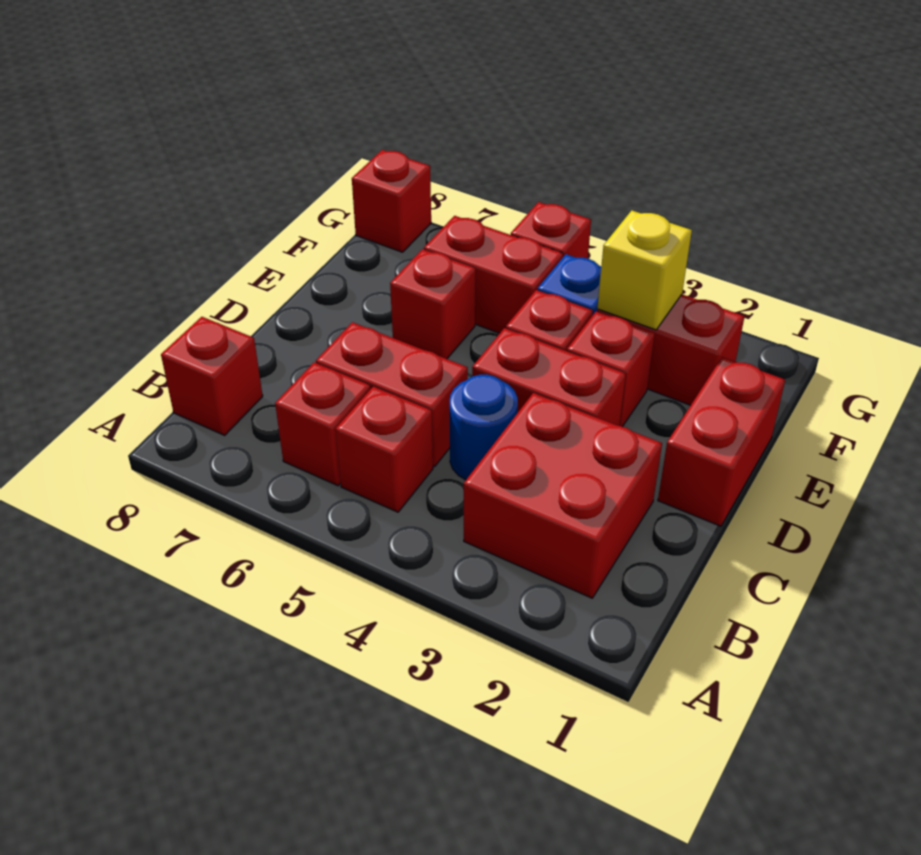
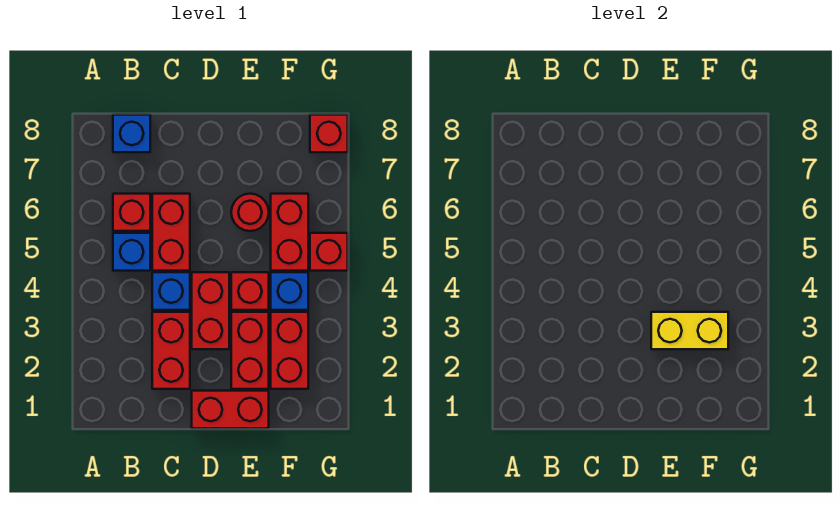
red brick B2:C3 level 1 -> red brick C2:C3 level 1
red brick B5 level 1 -> blue brick B5 level 1
red brick B8 level 1 -> blue brick B8 level 1
blue round brick C4 level 1 -> blue brick C4 level 1
red brick E3 level 1 -> red brick E2:E3 level 1
red brick E6 level 1 -> red round brick E6 level 1
yellow brick F3 level 2 -> yellow brick E3:F3 level 2

